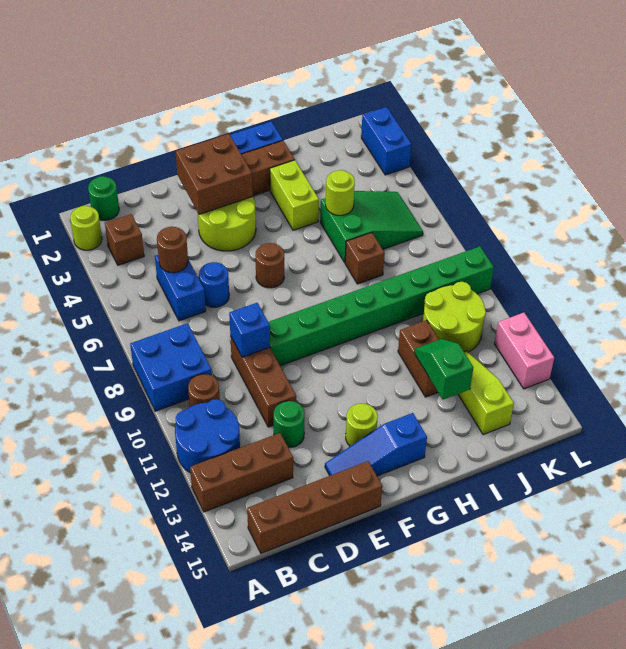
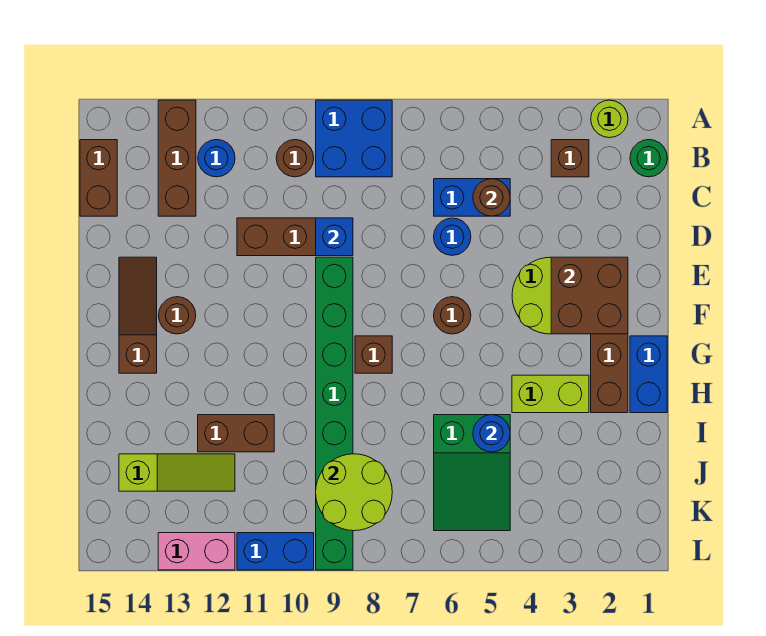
blue round brick A11:B12 level 1 -> blue round brick B12 level 1
brown brick B15:E15 level 1 -> brown brick B15:C15 level 1
green round brick D12 level 1 -> none
blue slope E14:G14 level 1 top G -> brown slope E14:G14 level 1 top G
lime round brick F13 level 1 -> brown round brick F13 level 1
lime round brick I5 level 2 -> blue round brick I5 level 2
brown brick I7 level 1 -> brown brick G8 level 1
green slope I12:I13 level 2 top 13 -> none
lime round brick J10:K11 level 1 -> lime round brick J8:K9 level 2
blue brick L2:L3 level 1 -> blue brick L10:L11 level 1

